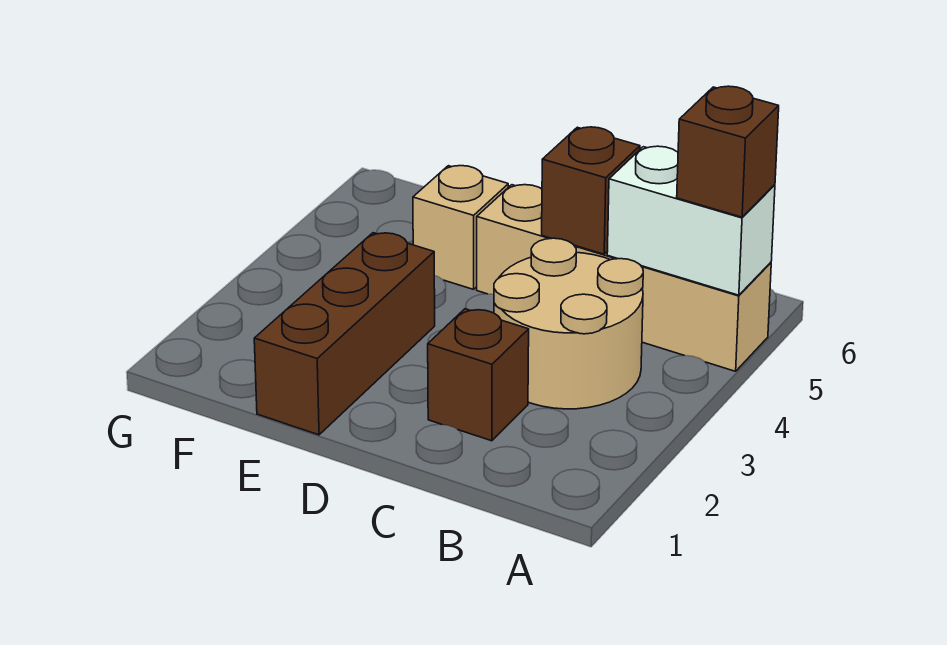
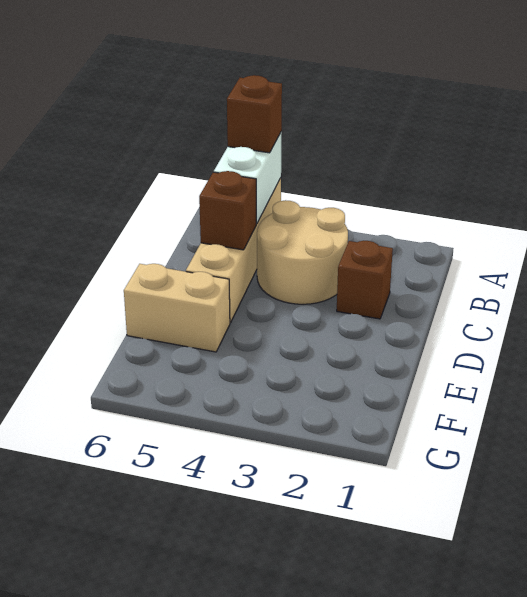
brown brick E1:E3 level 1 -> none
tan brick E5 level 1 -> tan brick E5:E6 level 1

